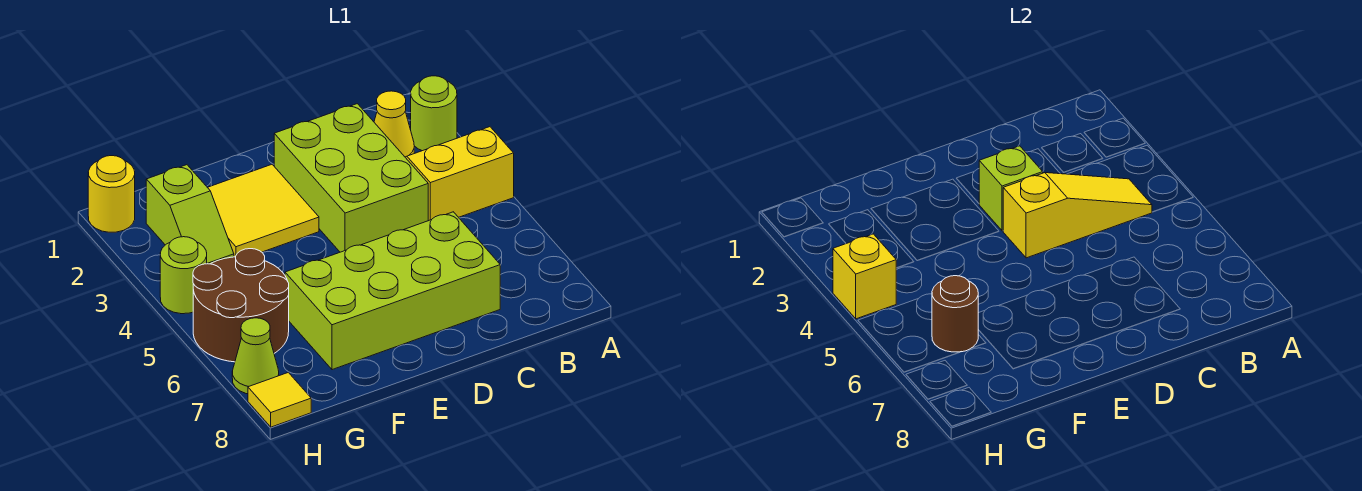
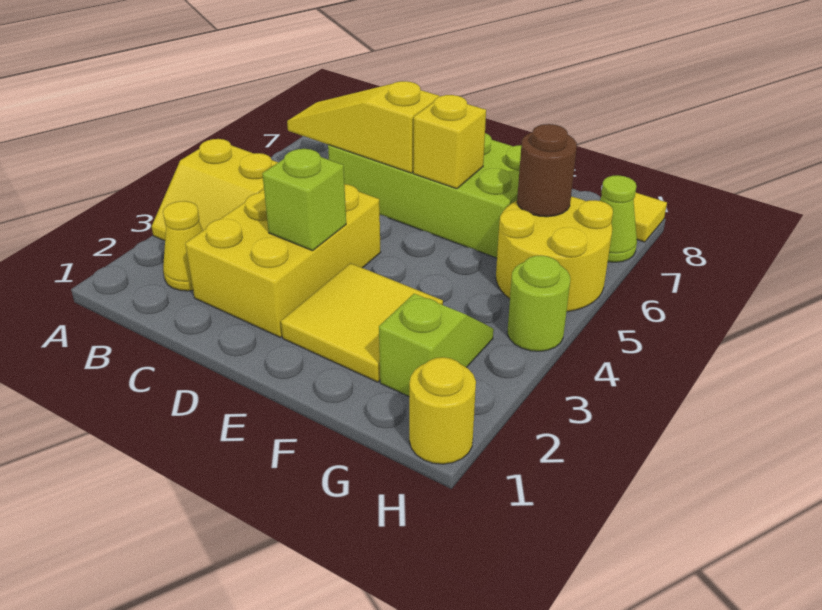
lime round brick A2 level 1 -> none
yellow slope B4:D4 level 2 top D -> yellow slope B6:D6 level 2 top D
lime brick C2:D4 level 1 -> yellow brick C2:D4 level 1
brown round brick G5:H6 level 1 -> yellow round brick G5:H6 level 1
yellow brick H4 level 2 -> yellow brick E6 level 2

